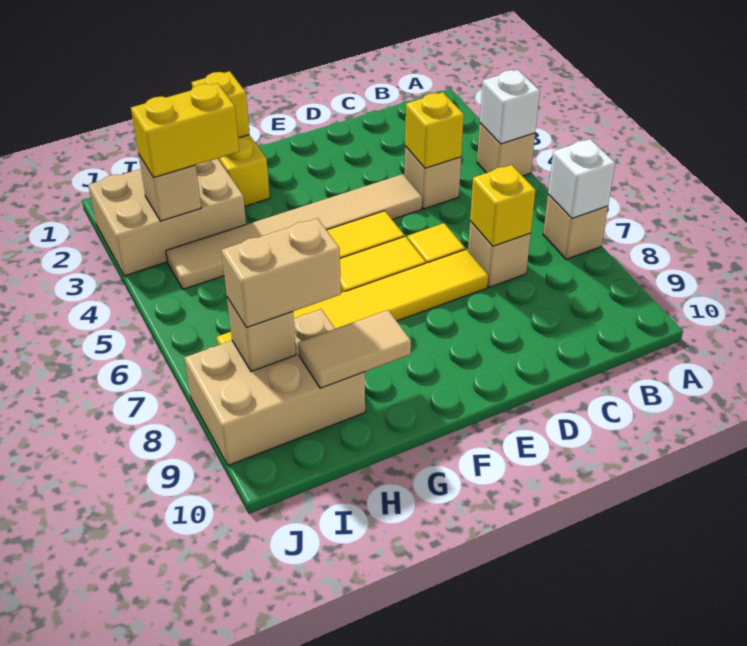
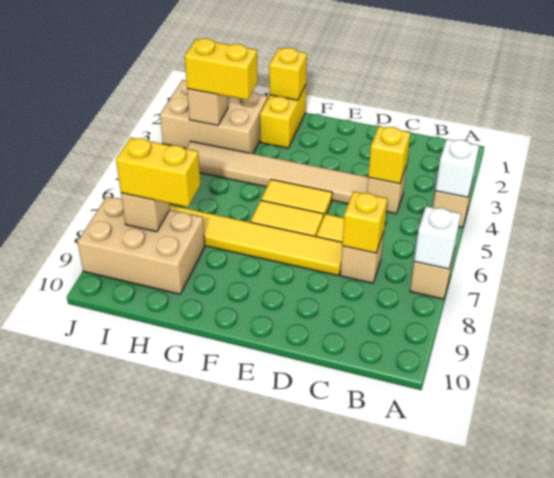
tan tile G9:H9 level 2 -> none
tan brick H8:I8 level 3 -> yellow brick H8:I8 level 3

